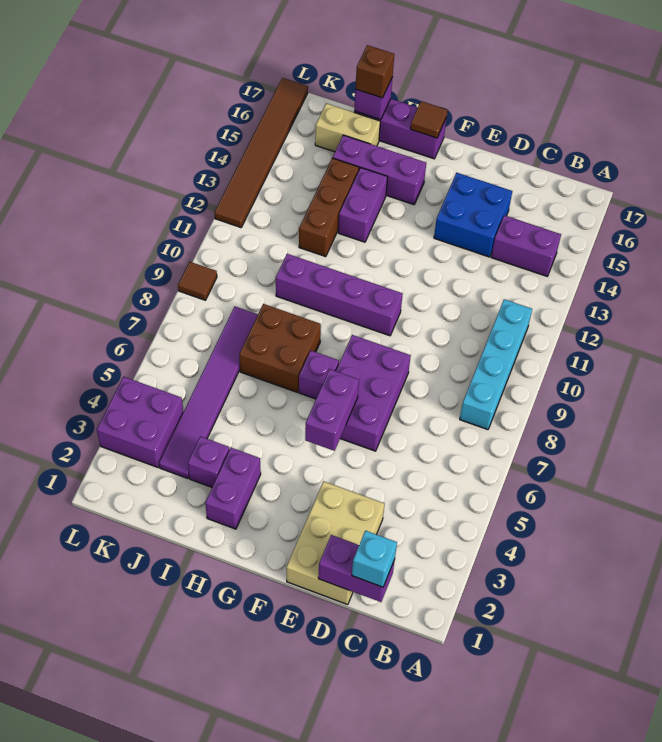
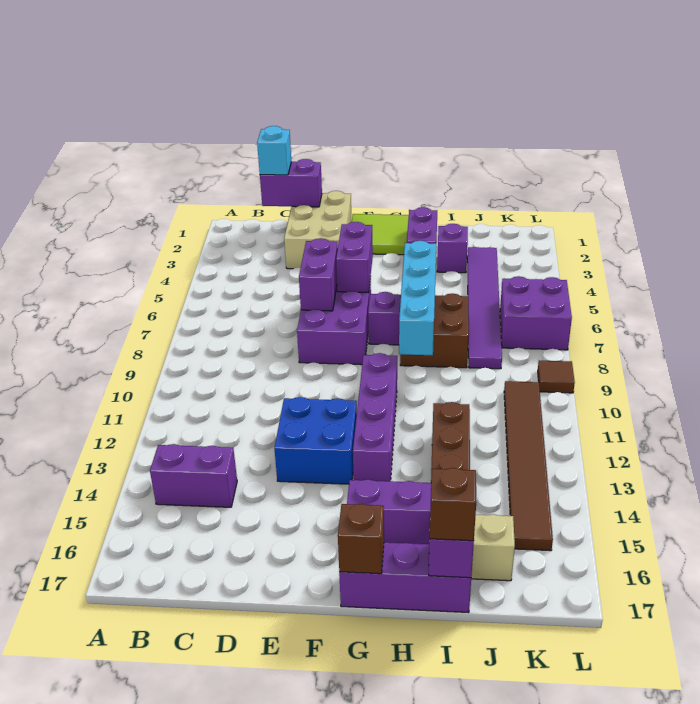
cyan brick B8:B11 level 1 -> cyan brick H6:H9 level 2
blue brick D14:E15 level 1 -> blue brick E12:F13 level 1
none -> lime tile F1:G2 level 1
purple brick F10:I10 level 1 -> purple brick G10:G13 level 1
brown tile G17 level 2 -> brown brick G17 level 2
purple brick H13:H14 level 1 -> purple brick E6:E7 level 2
purple brick K3:L4 level 1 -> purple brick K6:L7 level 1
brown tile L12:L17 level 1 -> brown tile K10:K15 level 1

